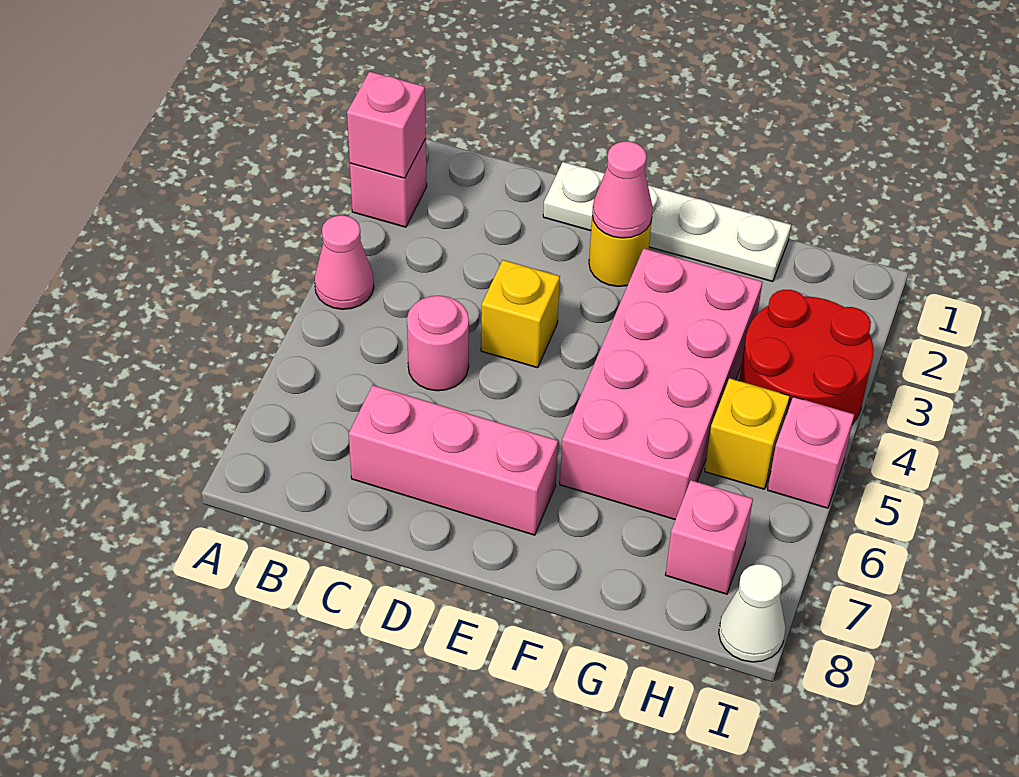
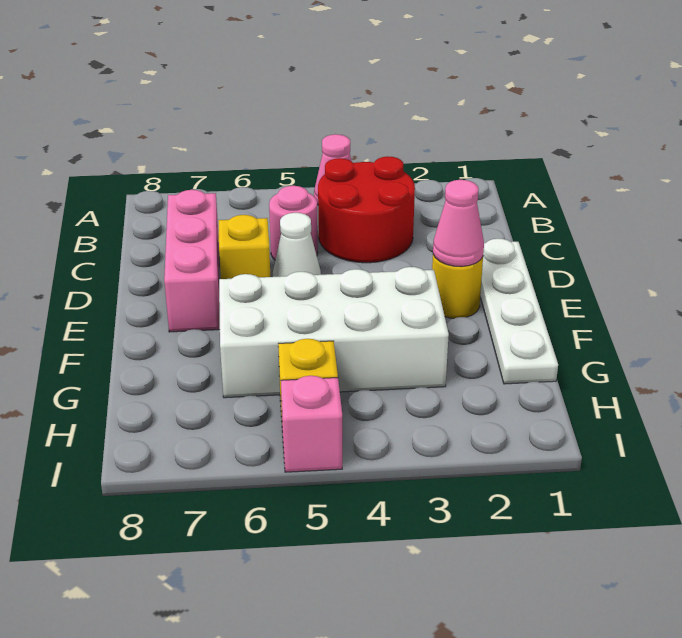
pink brick A2 level 1 -> none
pink brick A2 level 2 -> none
yellow brick D4 level 1 -> yellow brick D6 level 1
pink brick F3:G6 level 1 -> white brick F3:G6 level 1
red round brick H3:I4 level 1 -> red round brick B3:C4 level 1
pink brick H7 level 1 -> none
white cone I8 level 1 -> white cone D5 level 1

